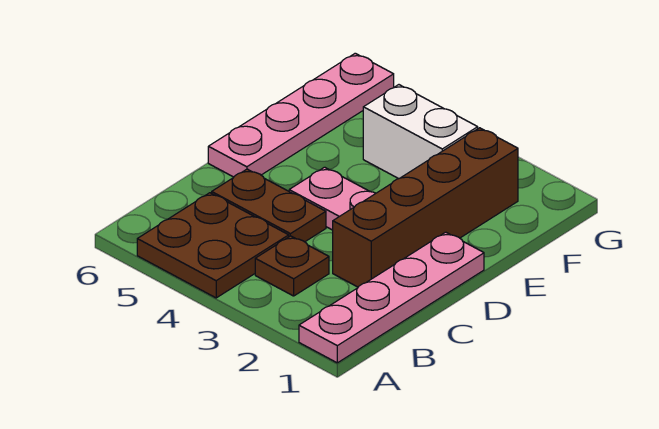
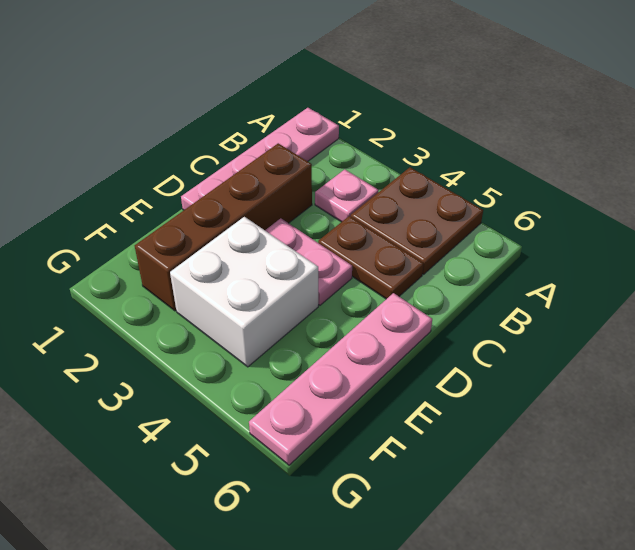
brown plate B3 level 1 -> pink plate B3 level 1
white brick F3:F4 level 1 -> white brick E3:F4 level 1

